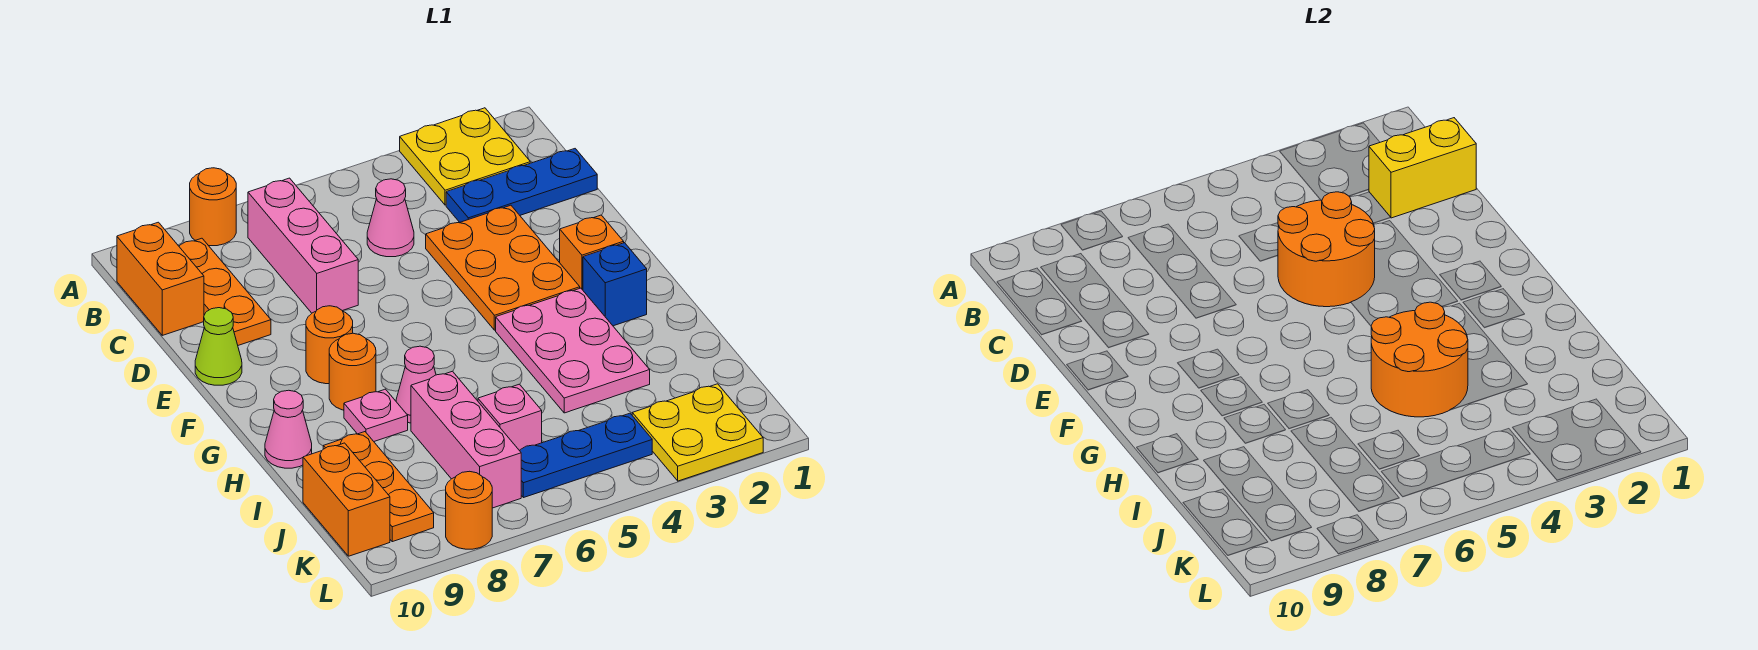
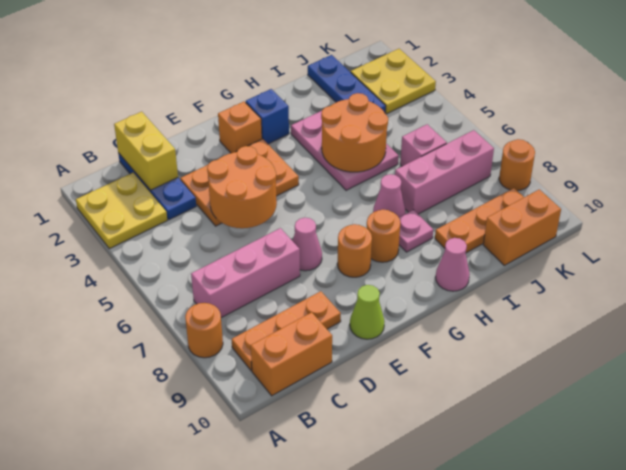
pink cone C5 level 1 -> pink cone E7 level 1
pink plate G3:I4 level 1 -> pink plate H3:I5 level 1
blue plate K4:K6 level 1 -> blue plate J1:J3 level 1

